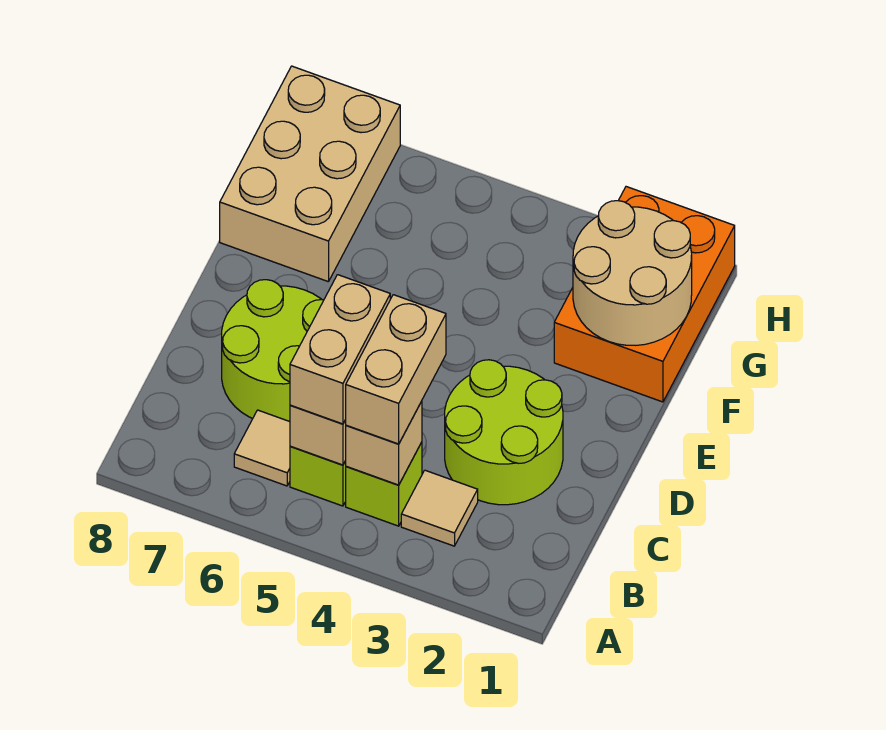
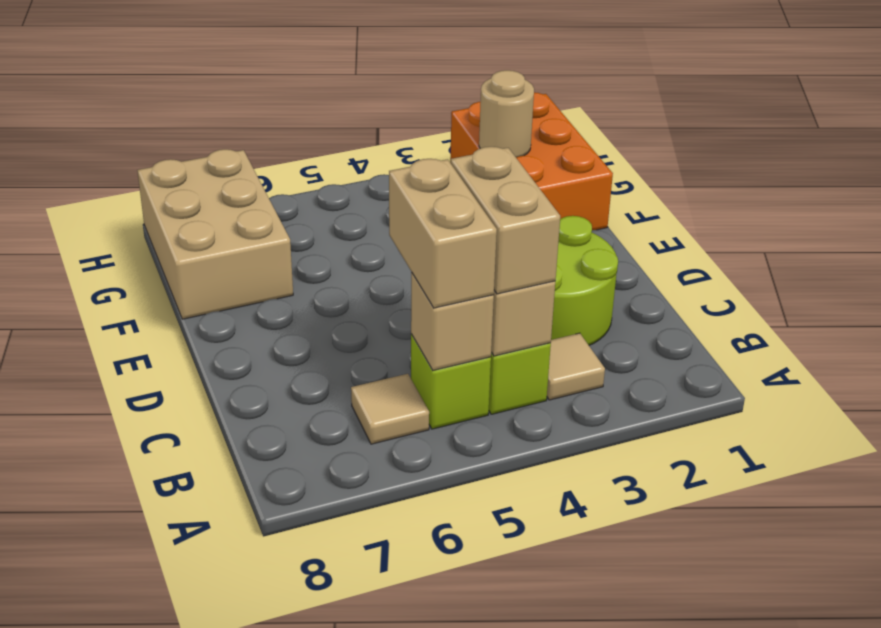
lime round brick C6:D7 level 1 -> none
tan round brick F1:G2 level 2 -> tan round brick G2 level 2

